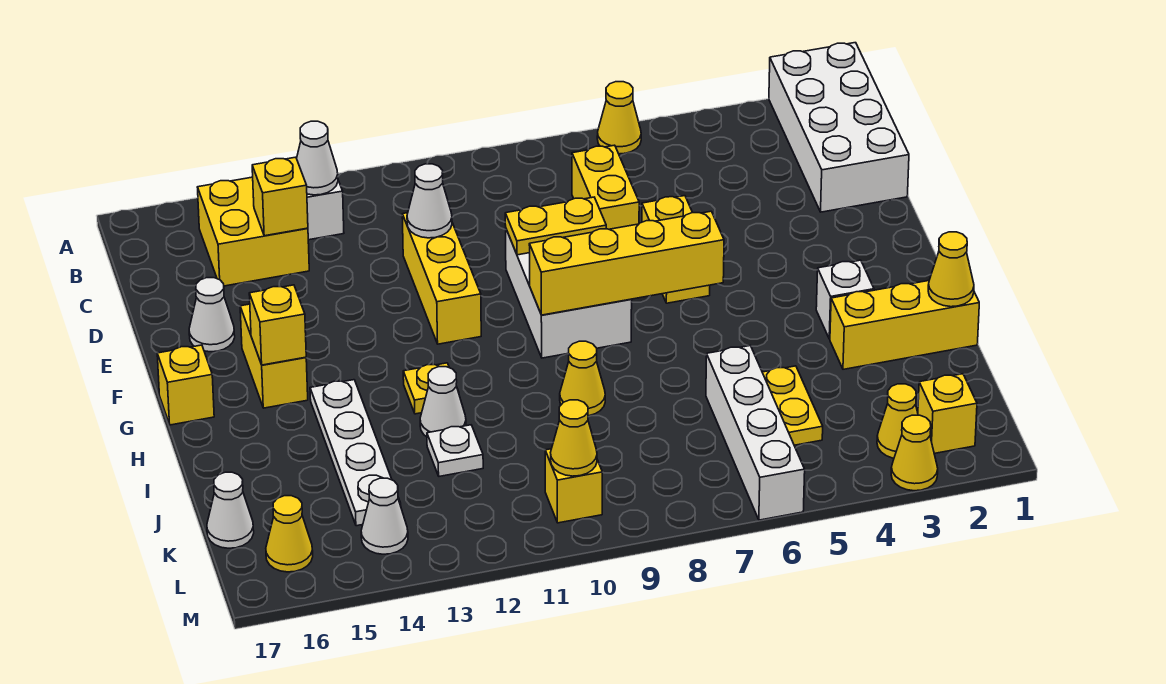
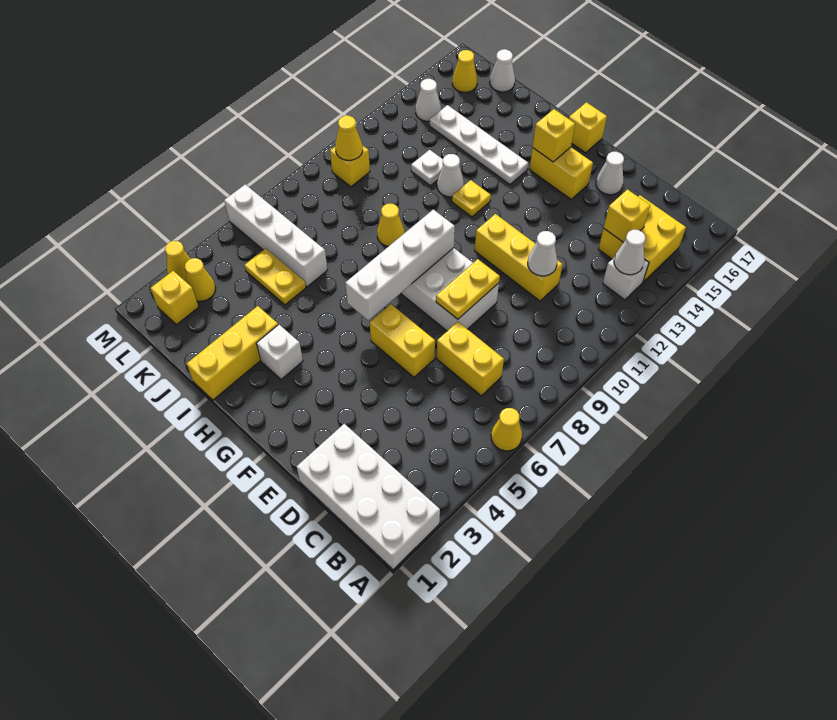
yellow brick G6:G9 level 2 -> white brick G6:G9 level 2
yellow cone I1 level 2 -> none

